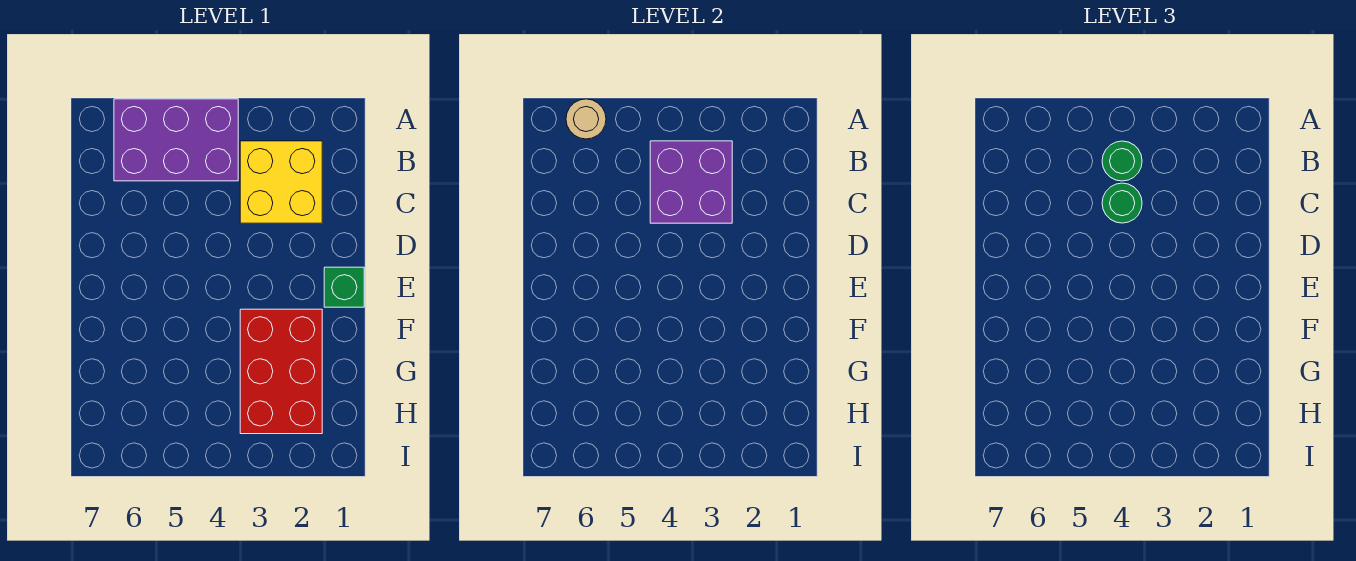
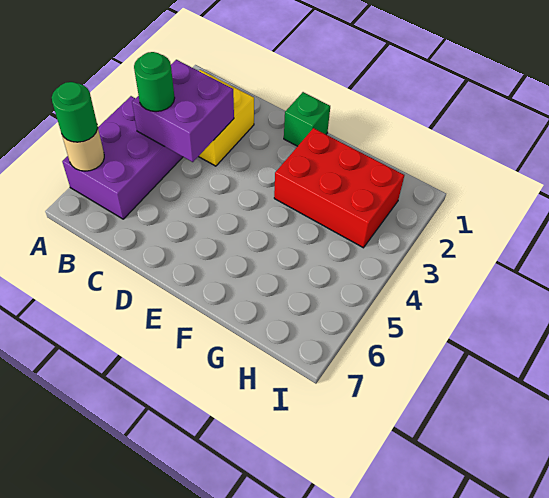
green round brick C4 level 3 -> green round brick A6 level 3

